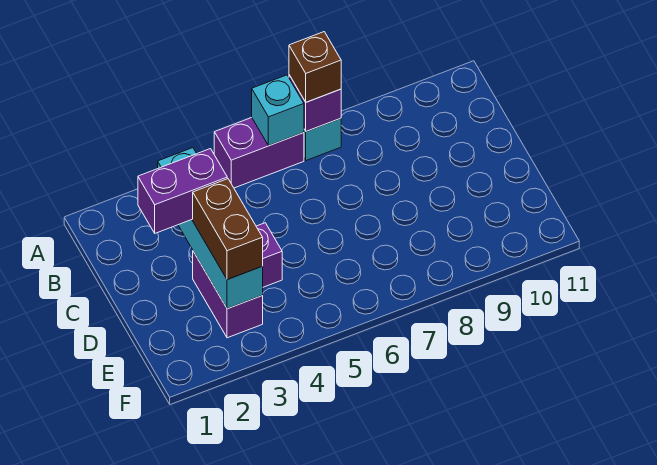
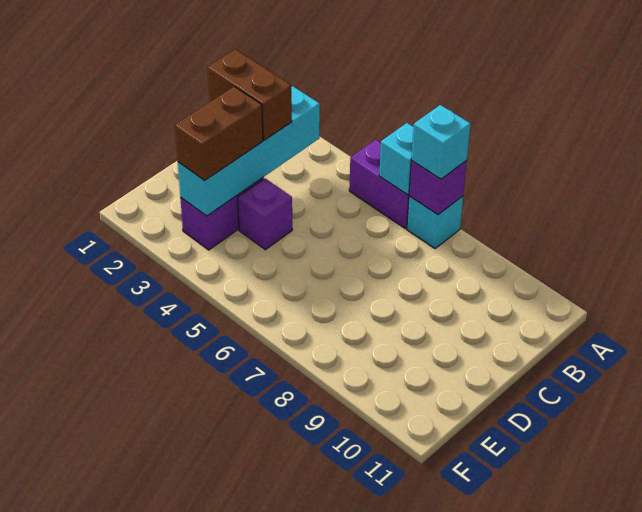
brown brick A7 level 3 -> cyan brick A7 level 3
purple brick C2:C3 level 3 -> brown brick C2:C3 level 3

